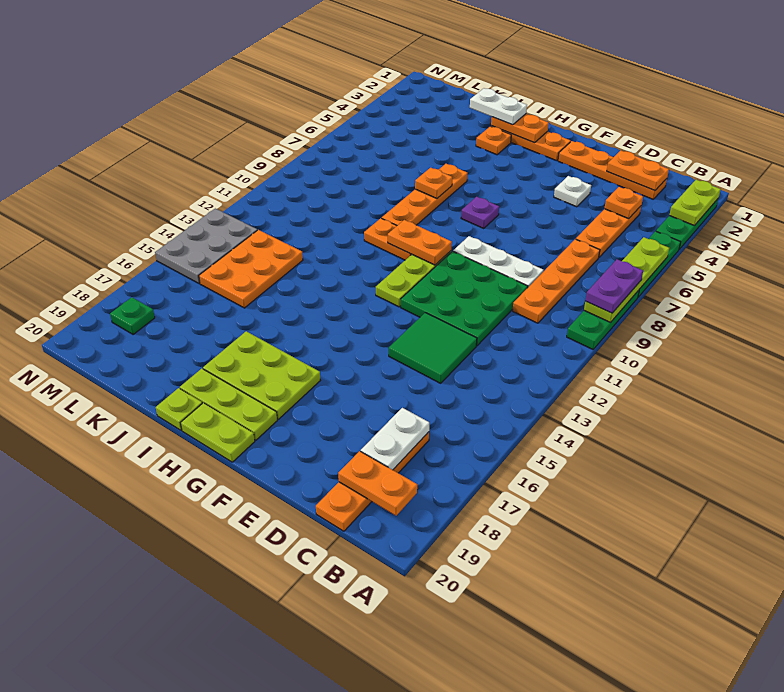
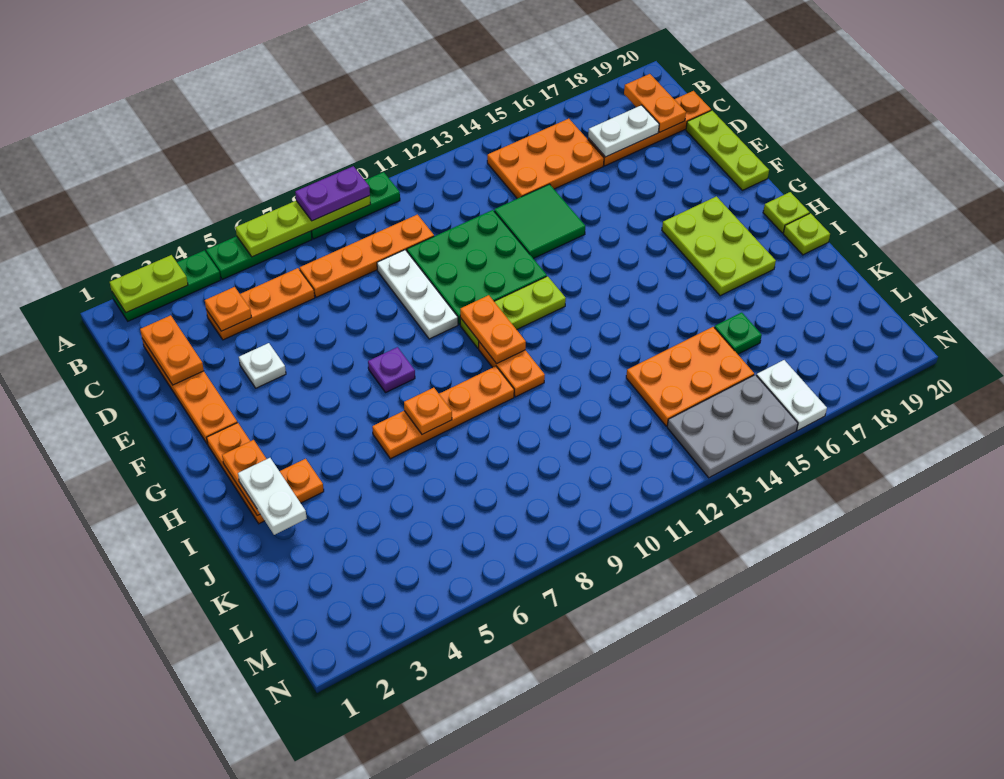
none -> orange plate B14:C16 level 1
lime plate G19:I19 level 1 -> lime plate D20:F20 level 1
lime plate G20:H20 level 1 -> lime plate H20 level 1
none -> white plate M16:N16 level 1
green plate M18 level 1 -> green plate K16 level 1

